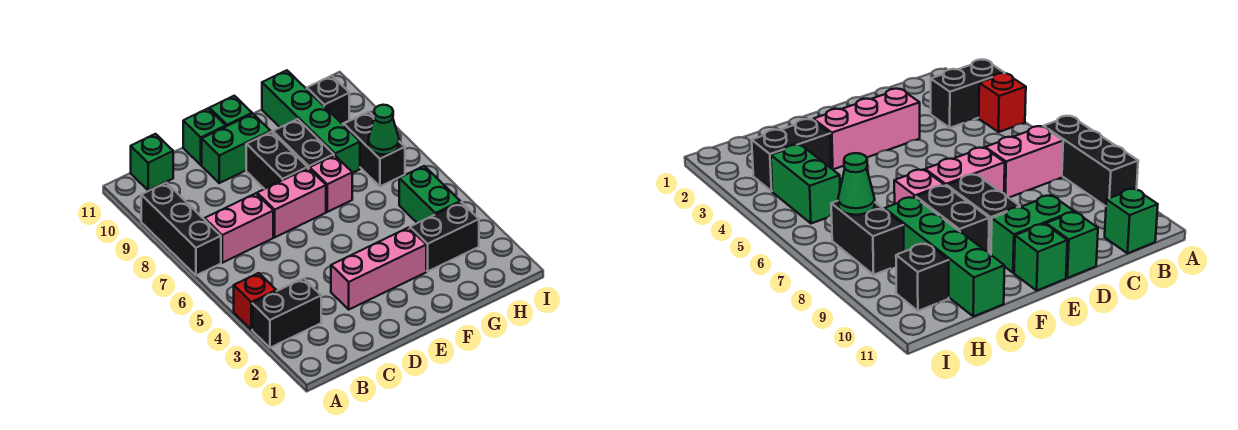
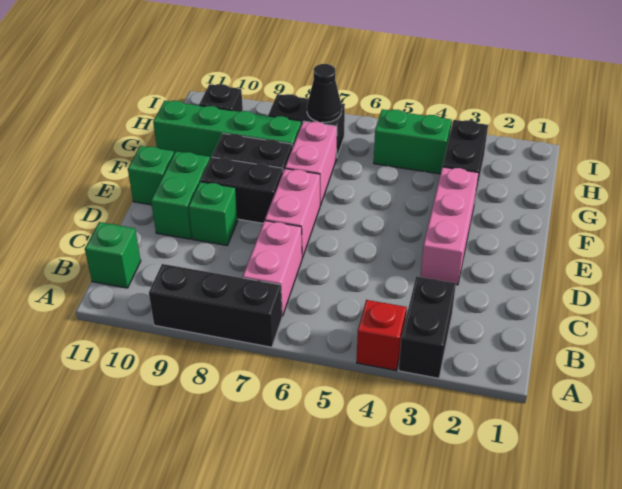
green brick D11 level 1 -> green brick D9 level 1
pink brick F7 level 1 -> pink brick F7:G7 level 1
green cone H7 level 2 -> black cone H7 level 2

